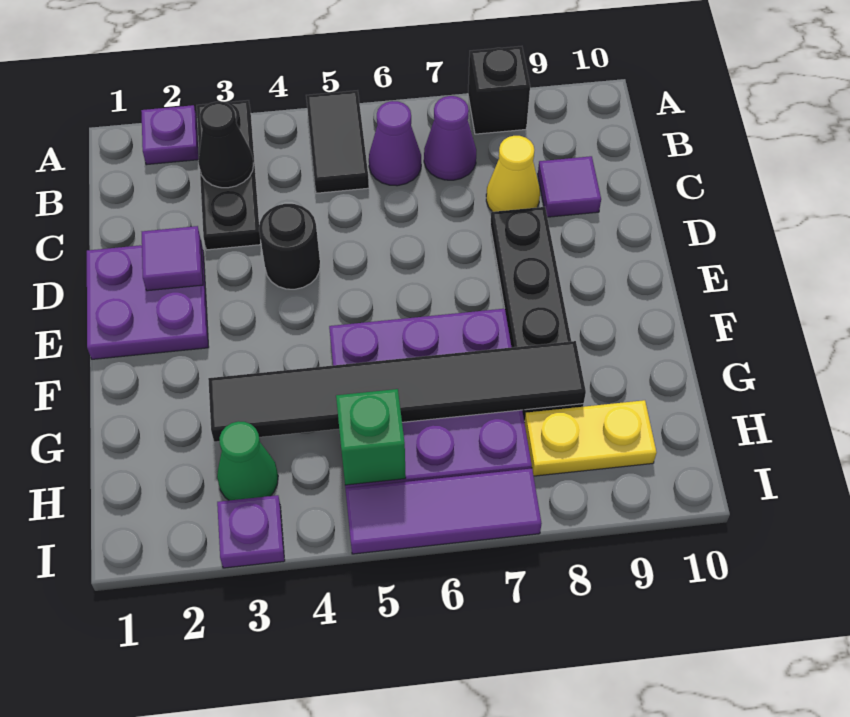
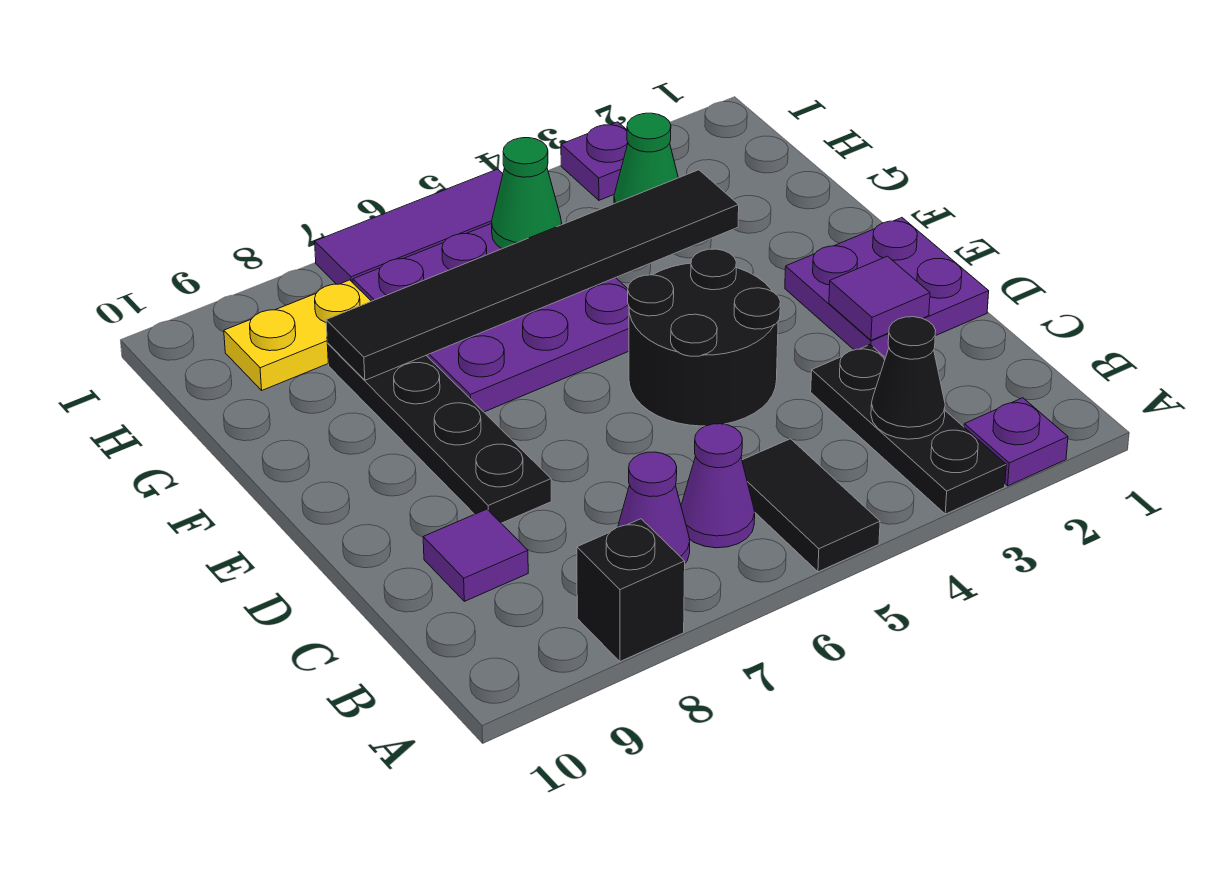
yellow cone C8 level 1 -> none
black round brick D4 level 1 -> black round brick D4:E5 level 1
green brick H5 level 2 -> green cone H5 level 2

